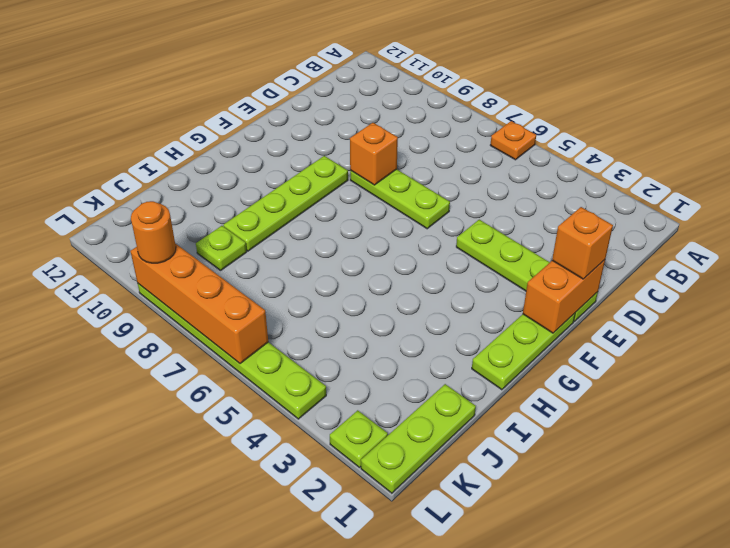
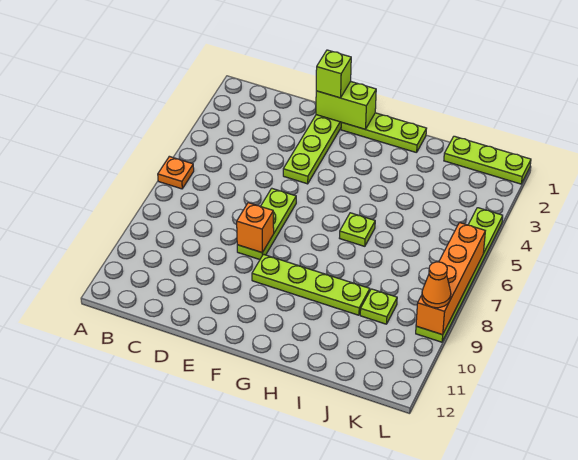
orange brick E1:F1 level 2 -> lime brick E1:F1 level 2
orange brick E1 level 3 -> lime brick E1 level 3
lime plate L2 level 1 -> lime plate H6 level 1
orange round brick L9 level 3 -> orange cone L9 level 3

